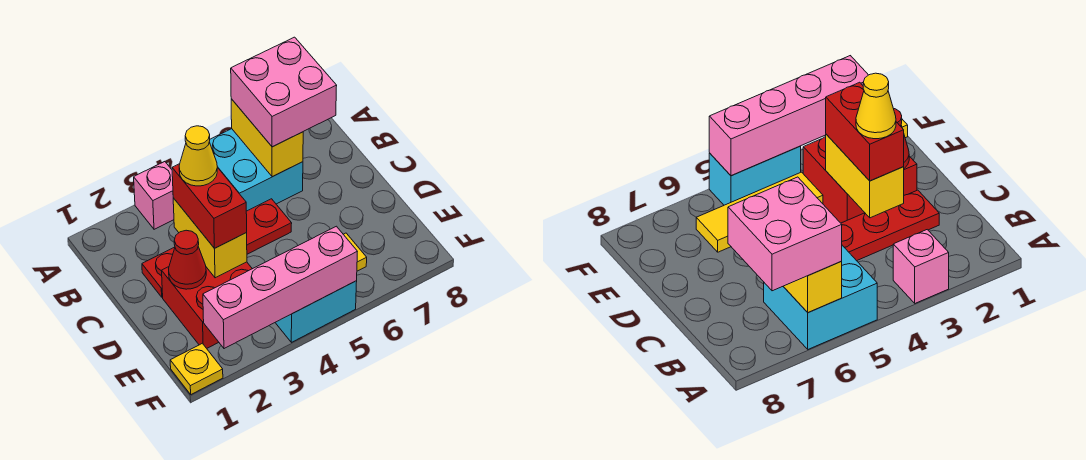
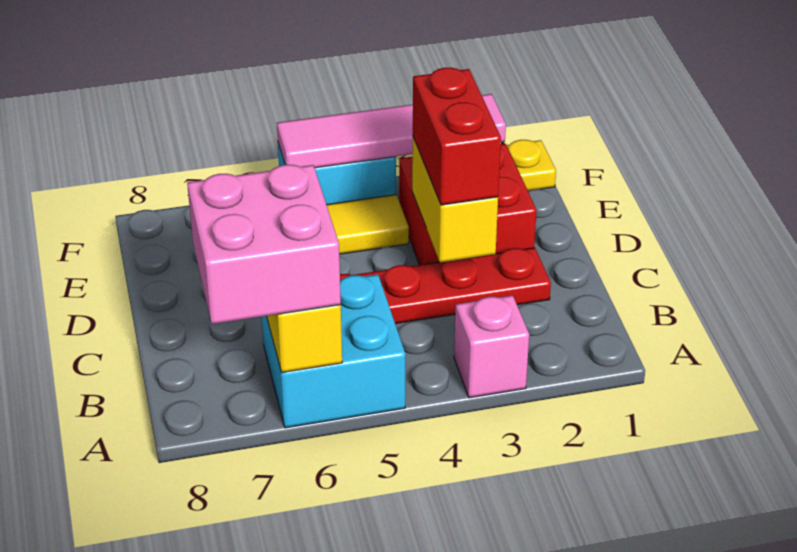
yellow cone C3 level 4 -> none
red cone D2 level 2 -> none
pink brick F2:F5 level 2 -> pink tile F2:F5 level 2

